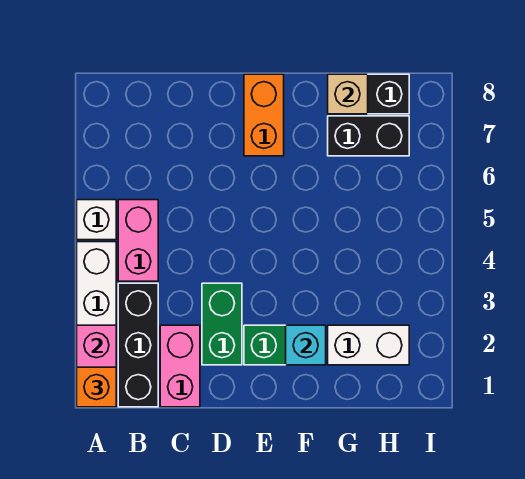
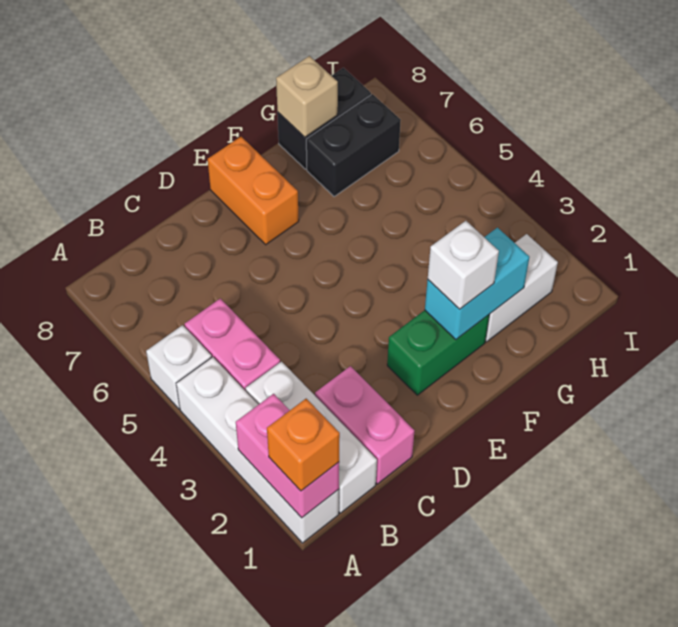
black brick B1:B3 level 1 -> white brick B1:B3 level 1
green brick D2:D3 level 1 -> none
cyan brick F2 level 2 -> cyan brick F2:G2 level 2
none -> white brick F2 level 3

